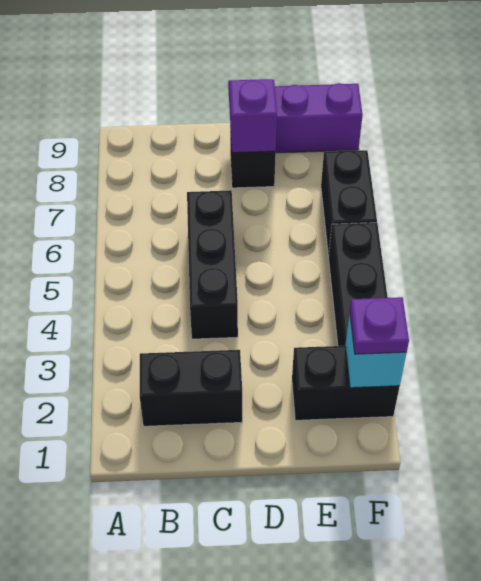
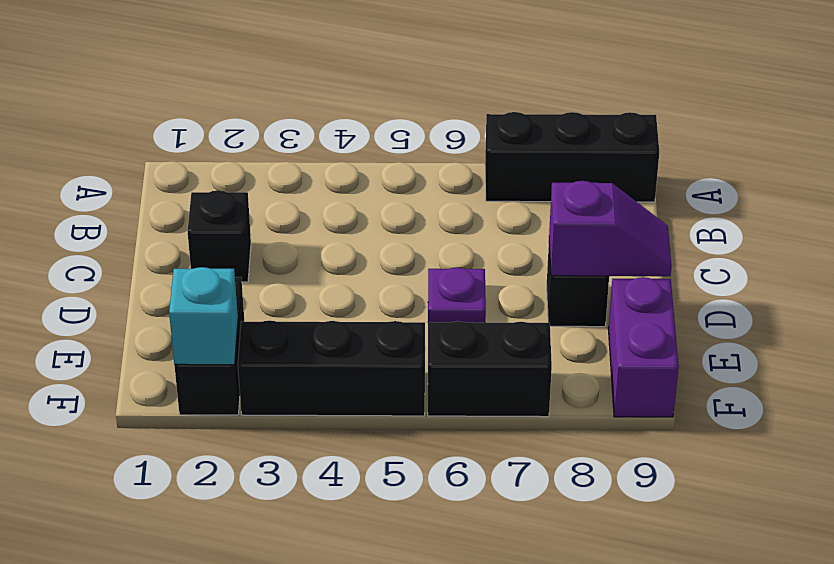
black brick B2:C2 level 1 -> black brick C2 level 1
black brick C4:C6 level 1 -> black brick A7:A9 level 1
purple plate F2 level 3 -> purple plate D6 level 1

